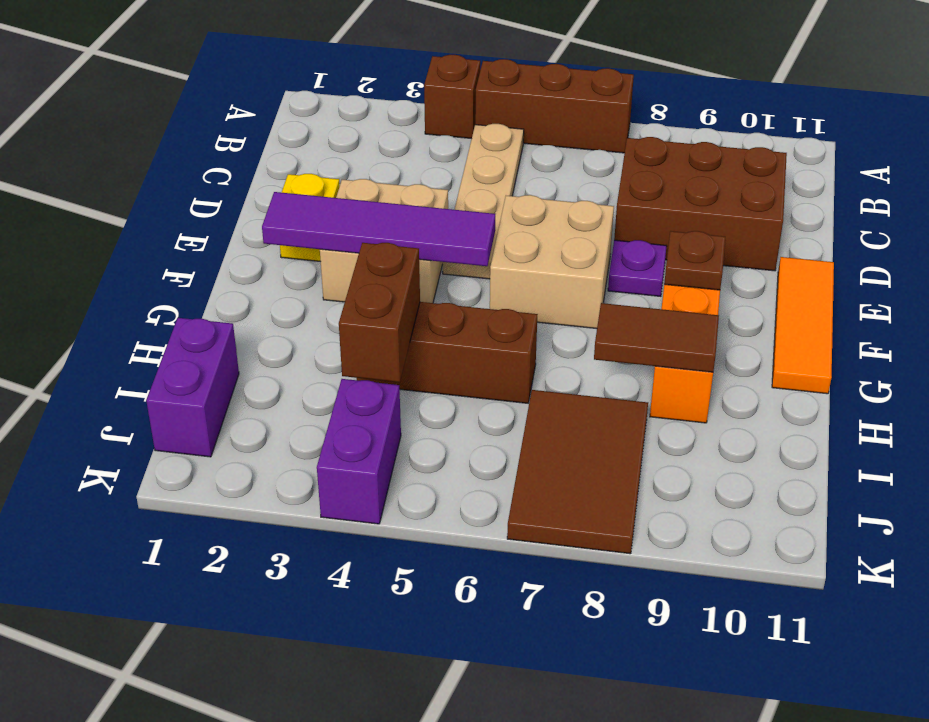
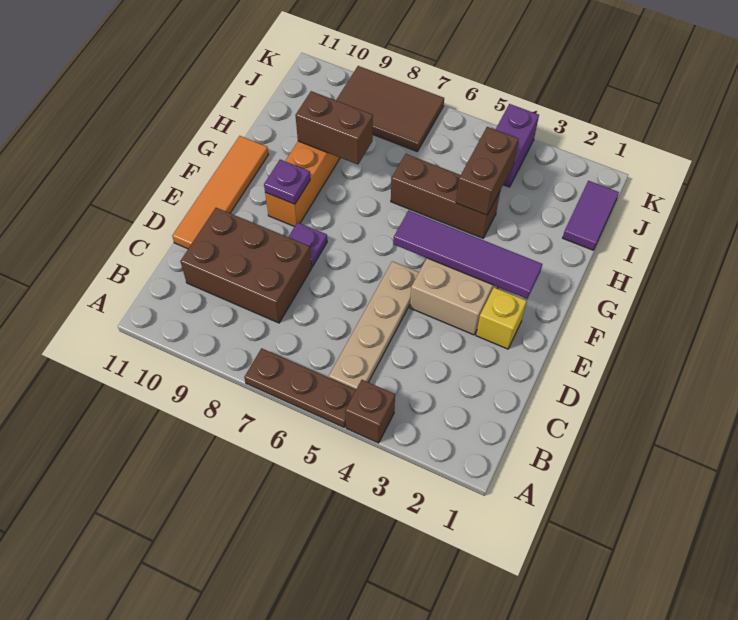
brown brick A5:A7 level 1 -> brown plate A5:A7 level 1
tan brick E6:F7 level 1 -> none
orange tile E11:G11 level 1 -> orange tile D11:G11 level 1
brown plate F9 level 2 -> purple plate F9 level 2
brown tile H8:H9 level 2 -> brown brick H8:H9 level 2
purple brick I1:J1 level 1 -> purple tile I1:J1 level 1
brown tile I7:K8 level 1 -> brown tile J7:K9 level 1

